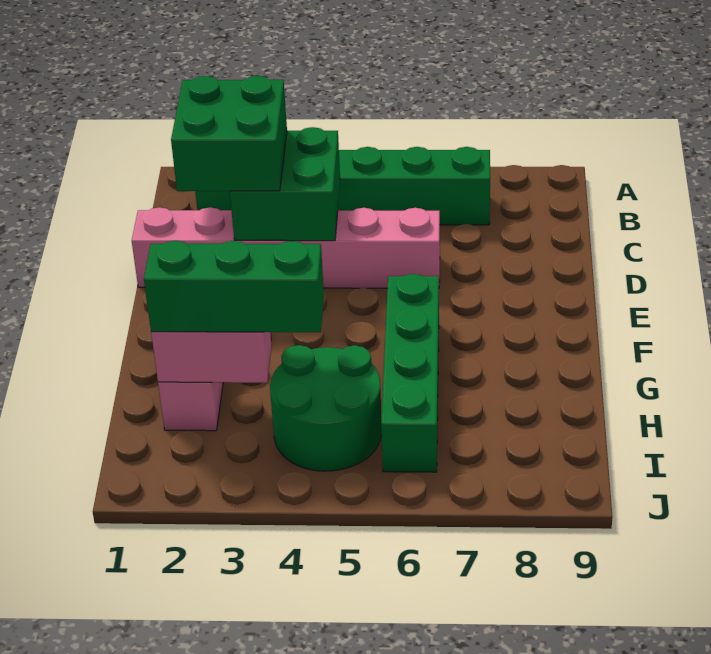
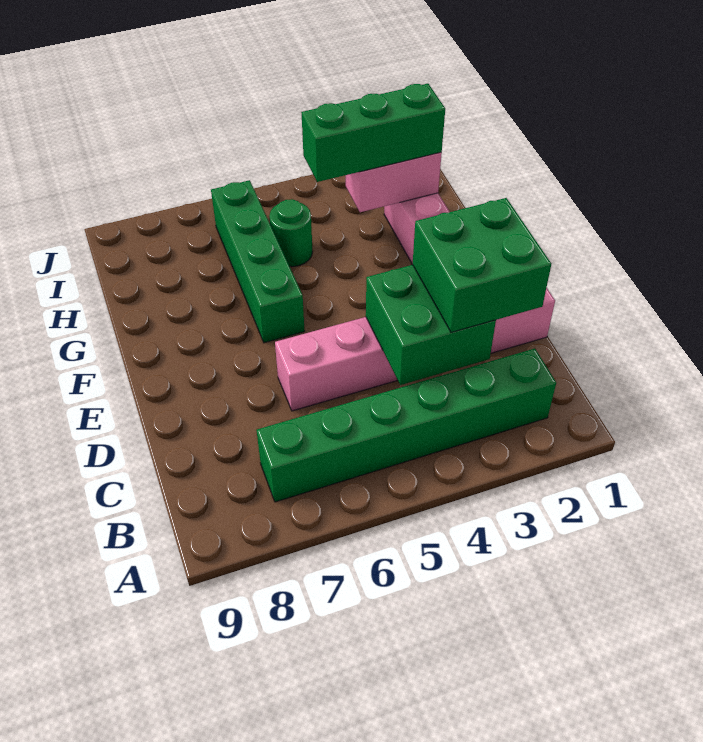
green round brick H4:I5 level 1 -> green round brick H5 level 1

